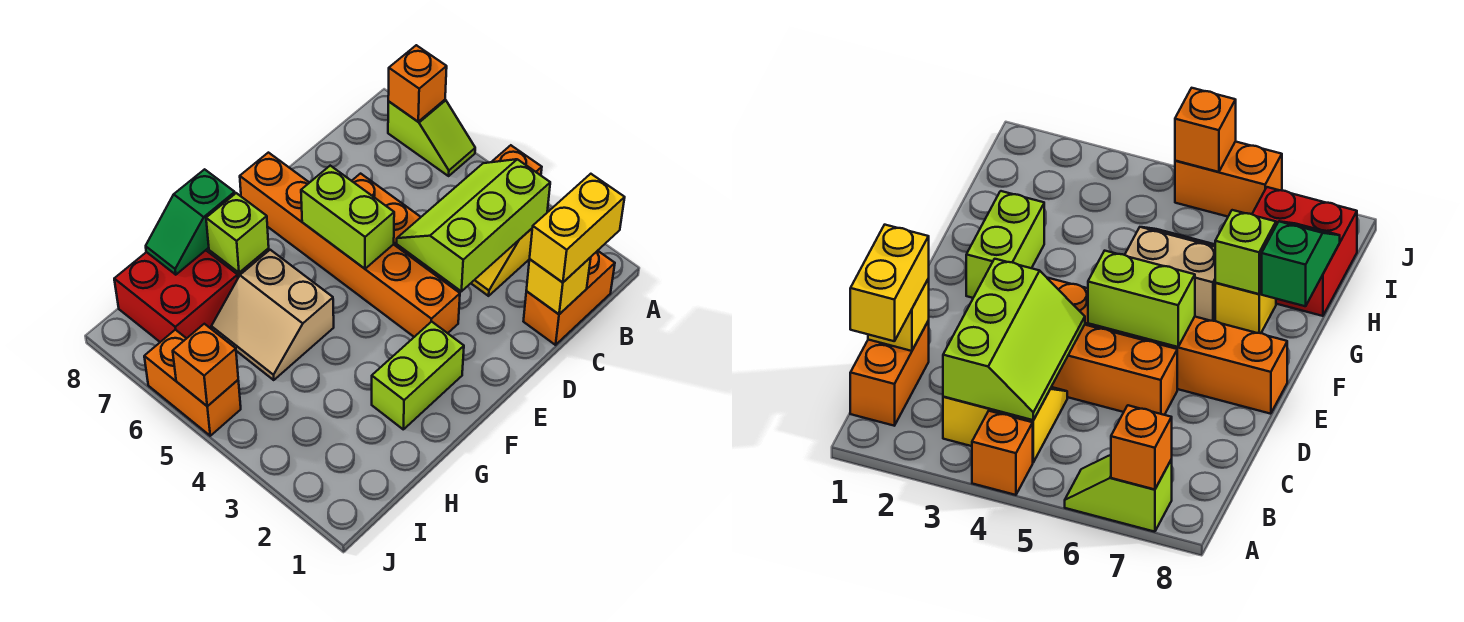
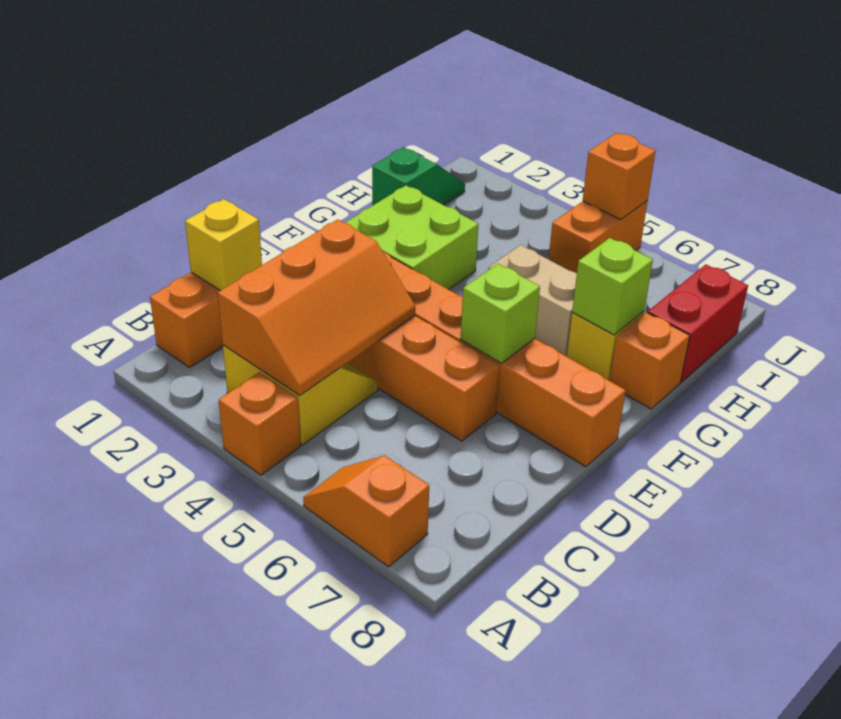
lime slope A6:A7 level 1 top 7 -> orange slope A6:A7 level 1 top 7
orange brick A7 level 2 -> orange brick G8 level 1
yellow brick B1:C1 level 3 -> none
lime slope B3:D4 level 2 top 3 -> orange slope B3:D4 level 2 top 3
lime brick E5:E6 level 2 -> lime brick E6 level 2
lime brick F2:G2 level 1 -> lime brick F2:G3 level 1
green slope G8:H8 level 2 top G -> green slope H1:I1 level 1 top H
red brick H7:I8 level 1 -> red brick H8:I8 level 1
orange brick J5:J6 level 1 -> orange brick I5:J5 level 1

